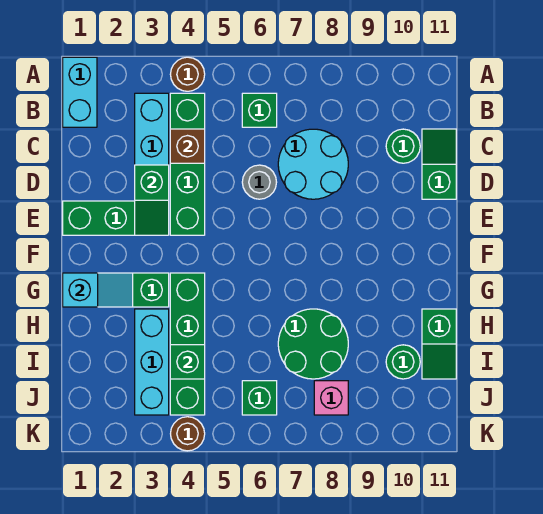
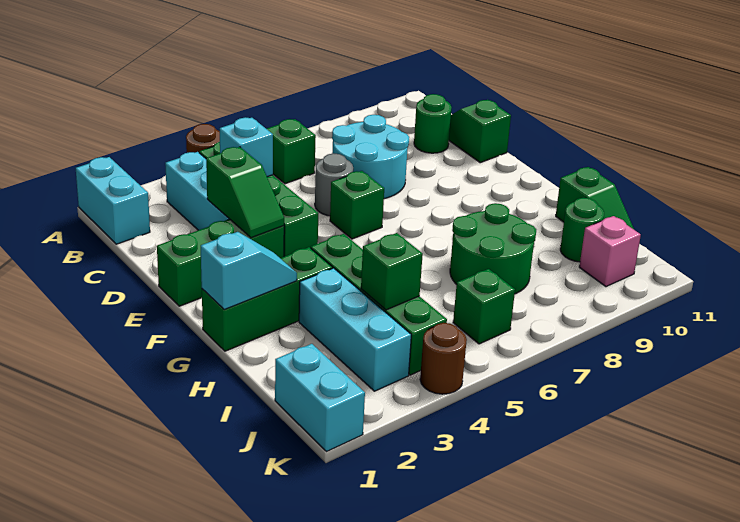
brown brick C4 level 2 -> cyan brick C4 level 2
none -> green brick E6 level 1
none -> cyan brick J1:K1 level 1
pink brick J8 level 1 -> pink brick J10 level 1

